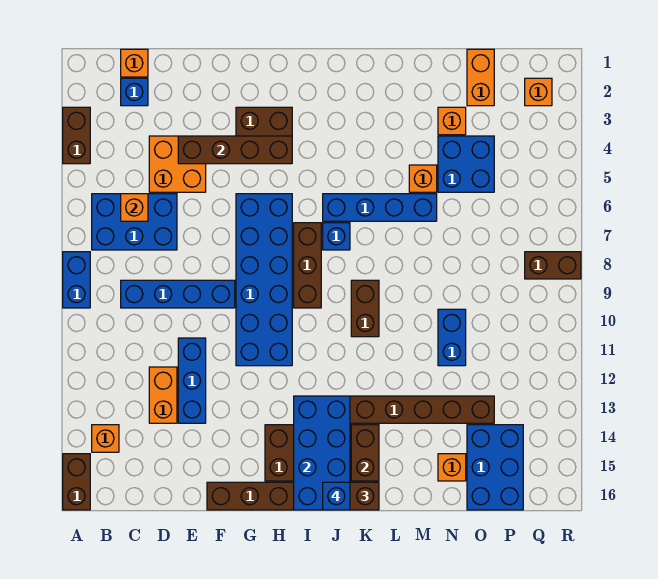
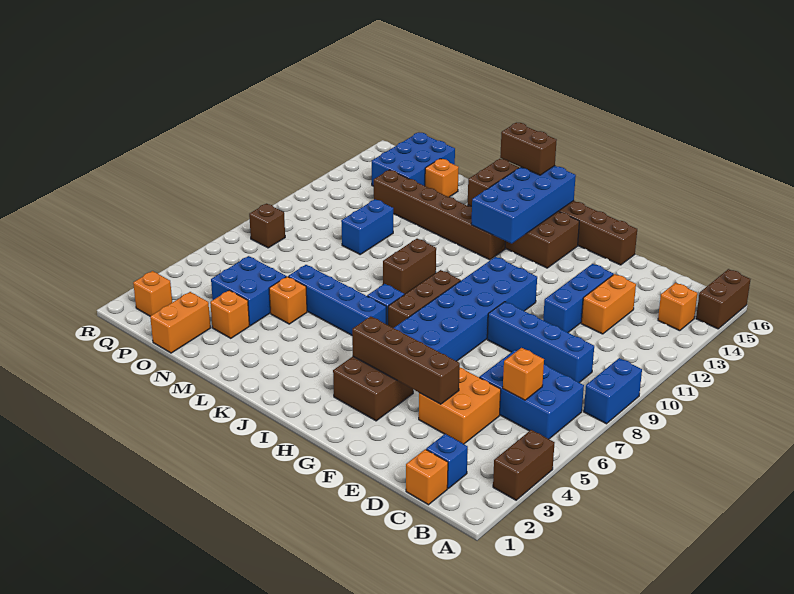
blue brick J16 level 4 -> none
brown brick Q8:R8 level 1 -> brown brick Q8 level 1

